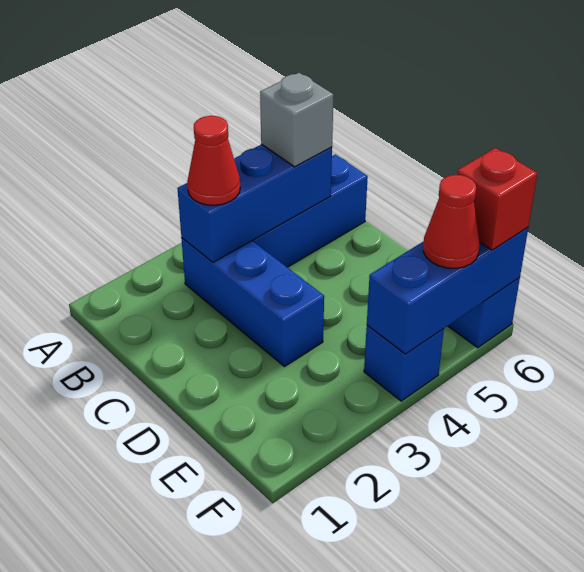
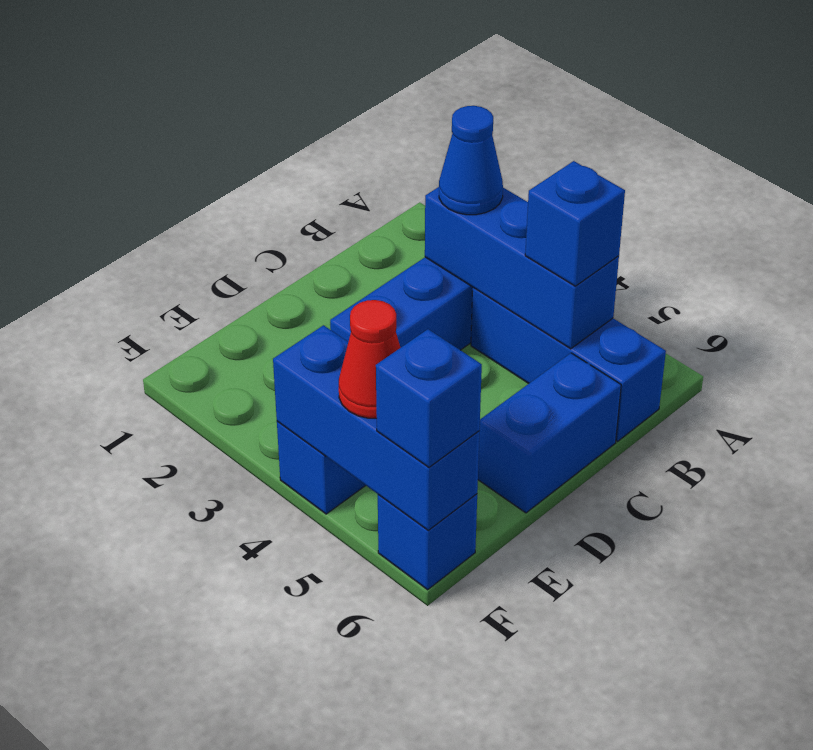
red cone B3 level 3 -> blue cone B3 level 3
grey brick B5 level 3 -> blue brick B5 level 3
none -> blue brick C6:D6 level 1
red brick F6 level 3 -> blue brick F6 level 3

